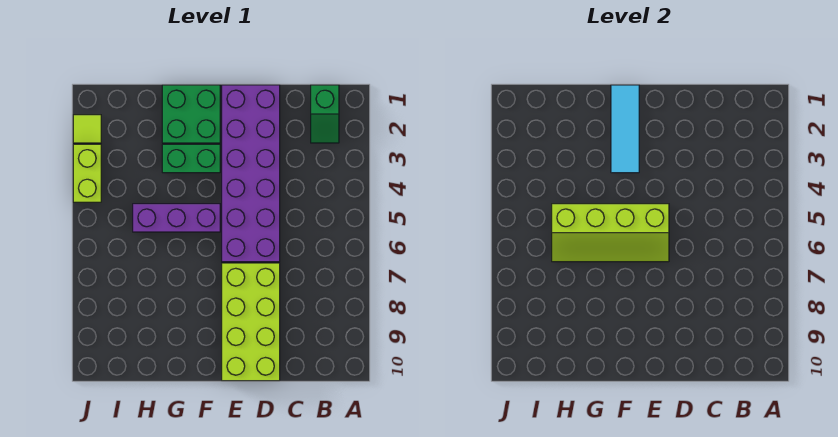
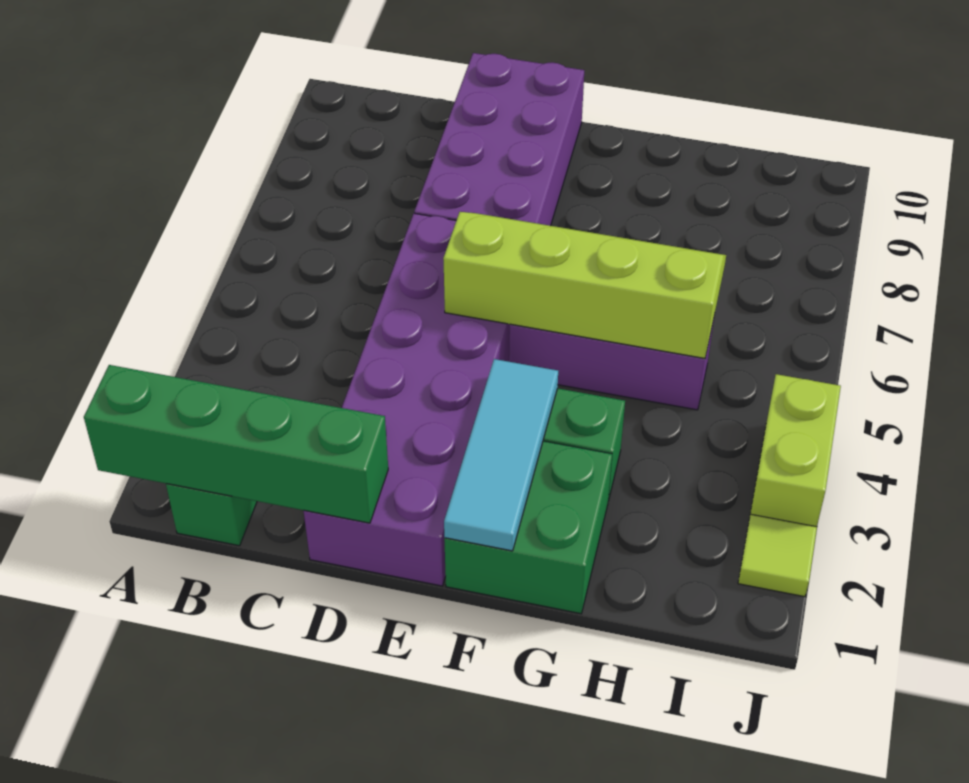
none -> green brick A1:D1 level 2
lime brick D7:E10 level 1 -> purple brick D7:E10 level 1

